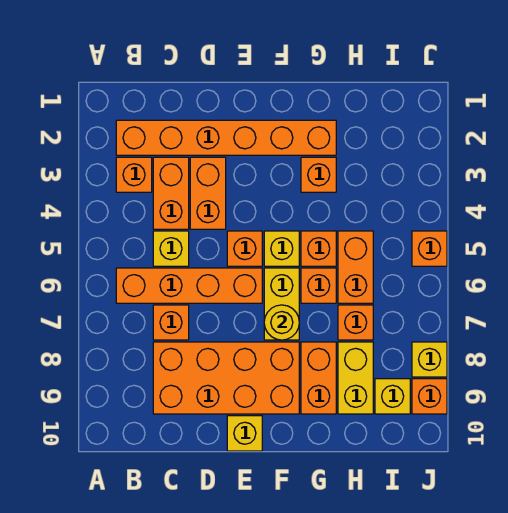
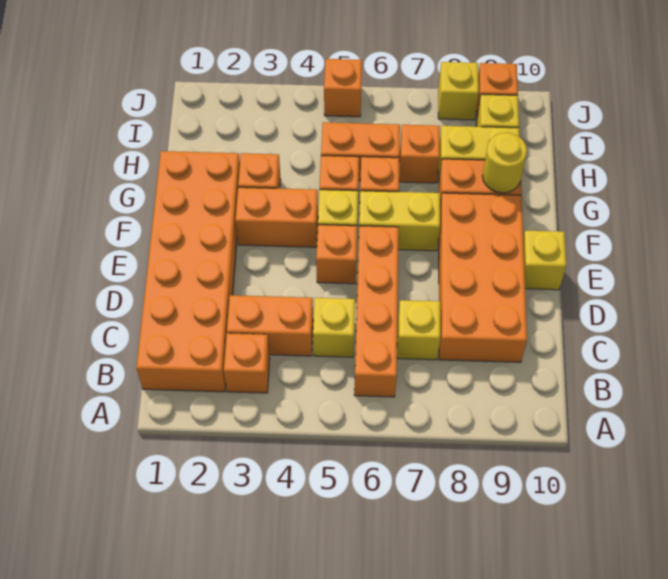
orange brick B2:G2 level 1 -> orange brick B1:G2 level 1
orange brick C7 level 1 -> yellow brick C7 level 1
orange brick D3:D4 level 1 -> orange brick F3:F4 level 1
yellow round brick F7 level 2 -> yellow round brick G9 level 2

